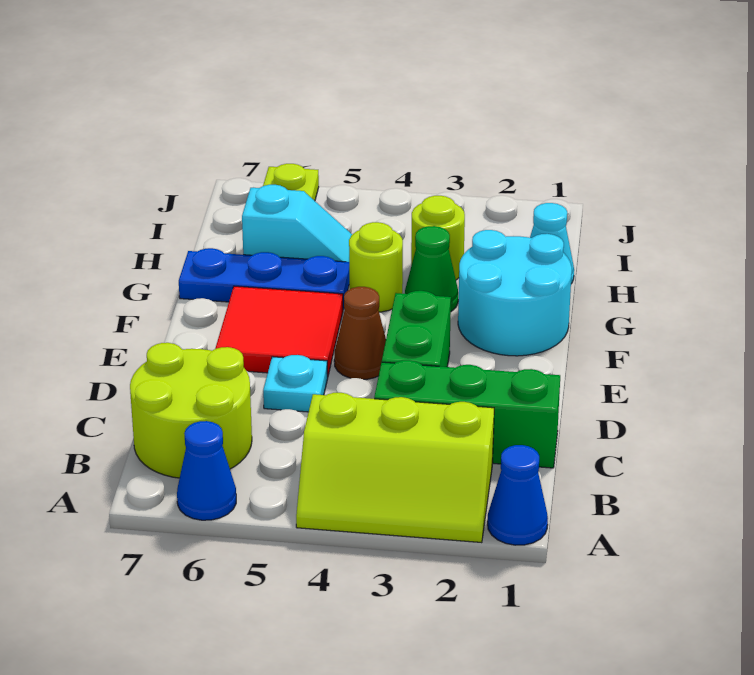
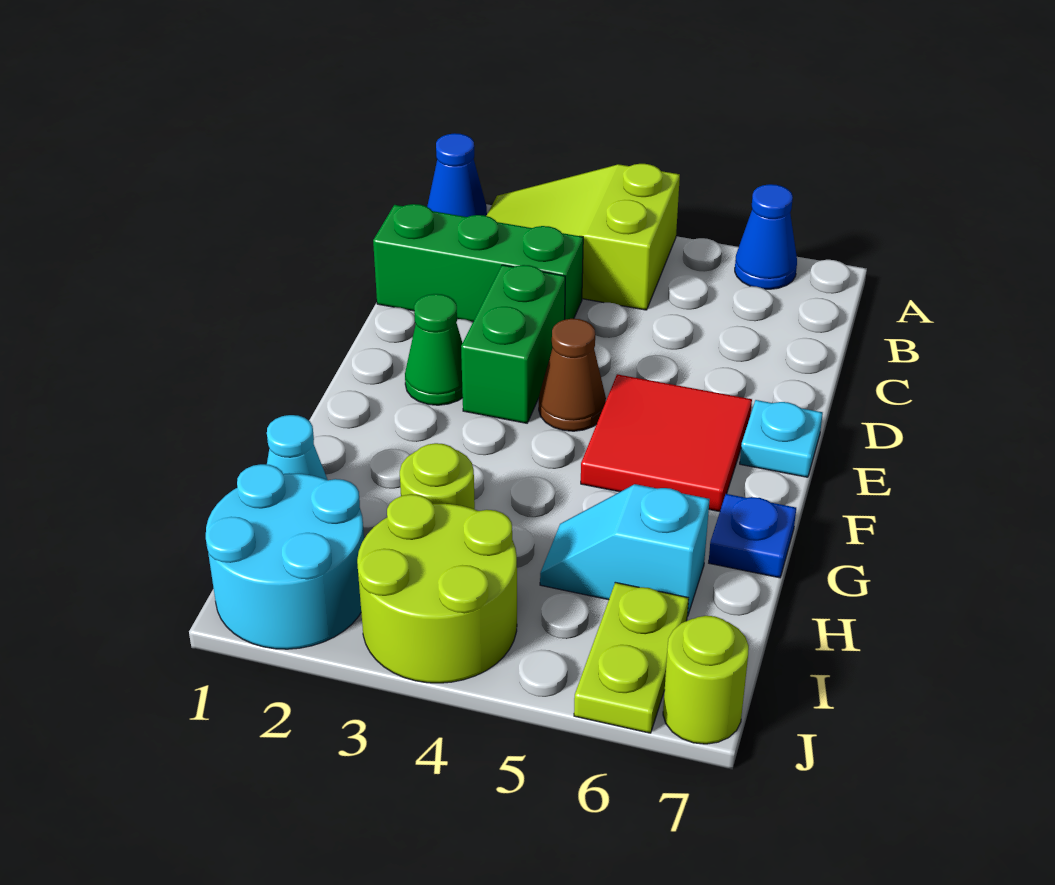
lime slope A2:B4 level 1 top B -> lime slope A2:B4 level 1 top 4
lime round brick B6:C7 level 1 -> lime round brick I3:J4 level 1
cyan plate D5 level 1 -> cyan plate E7 level 1
cyan round brick F1:G2 level 1 -> cyan round brick I1:J2 level 1
green cone G3 level 1 -> green cone E2 level 1
lime round brick G4 level 1 -> lime round brick J7 level 1
blue plate G5:G7 level 1 -> blue plate G7 level 1

